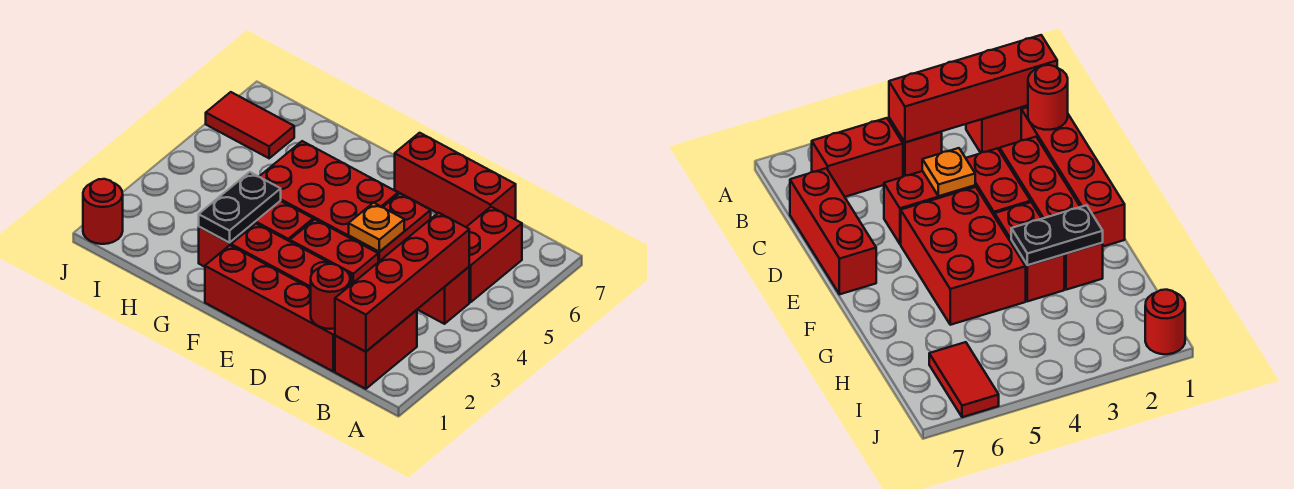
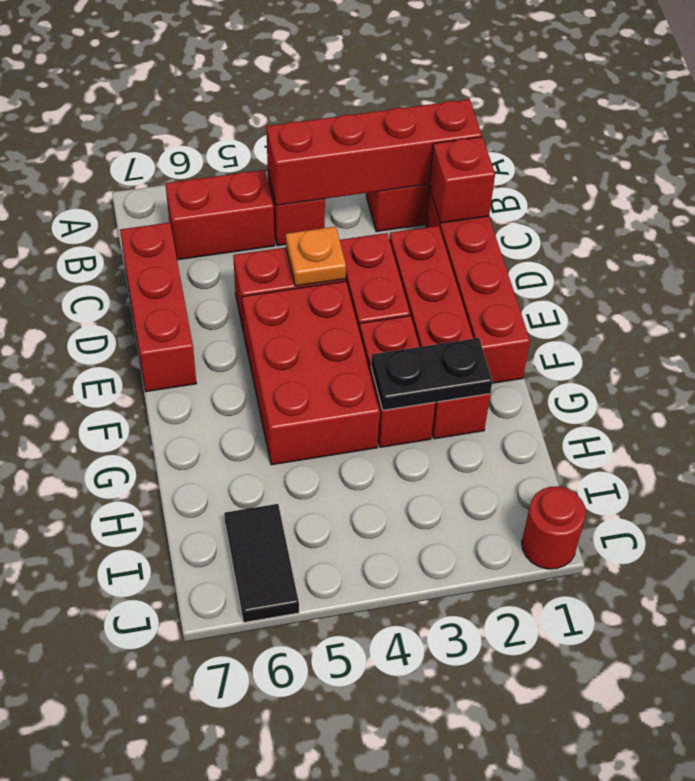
red round brick C1 level 2 -> red brick C1 level 2
red tile I6:J6 level 1 -> black tile I6:J6 level 1

